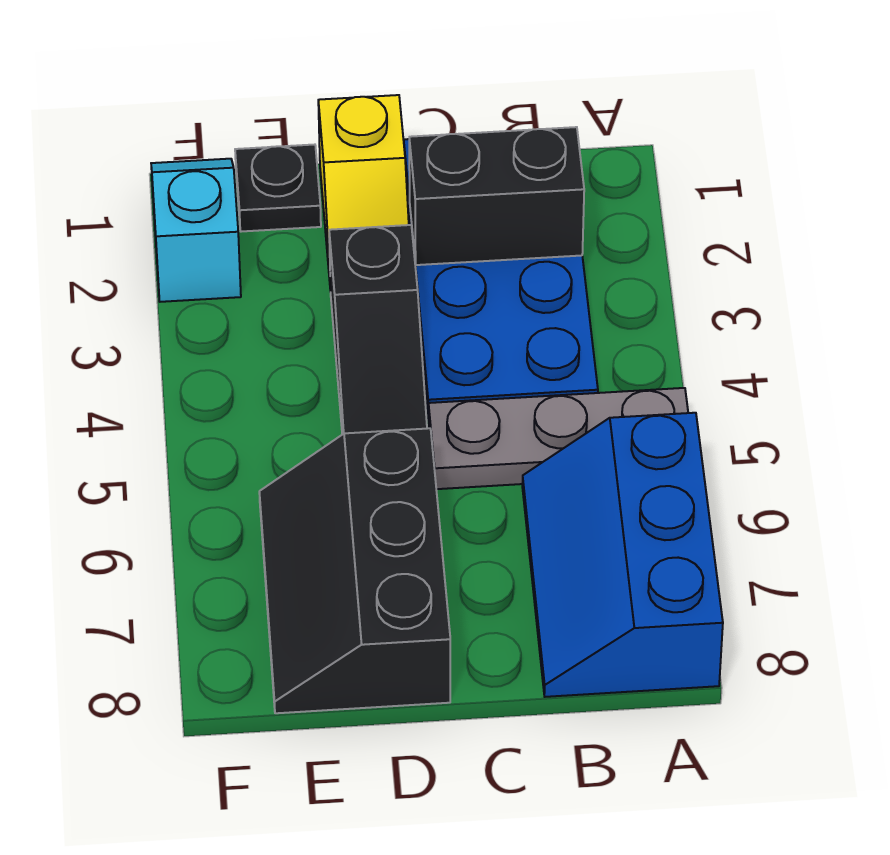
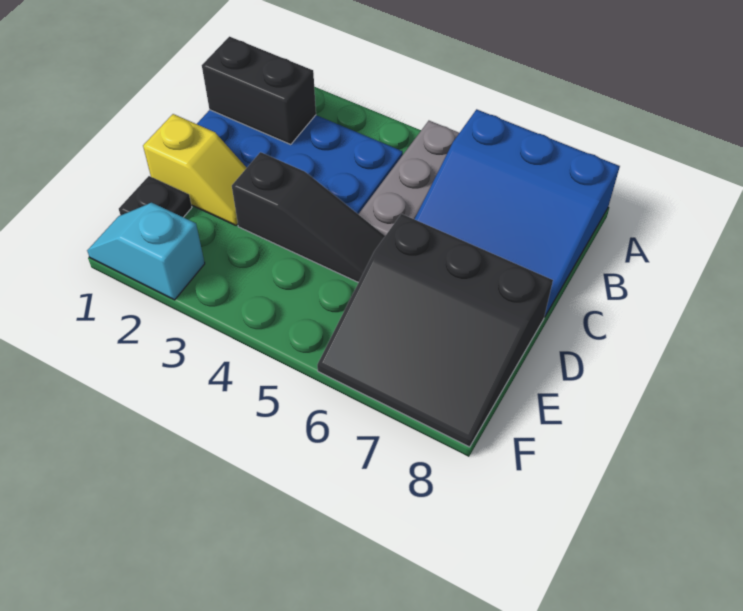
blue slope A6:B8 level 1 top A -> blue slope A6:C8 level 1 top A
black brick B2:C2 level 2 -> black brick B1:B2 level 2
black slope D6:E8 level 1 top D -> black slope D6:F8 level 1 top D

